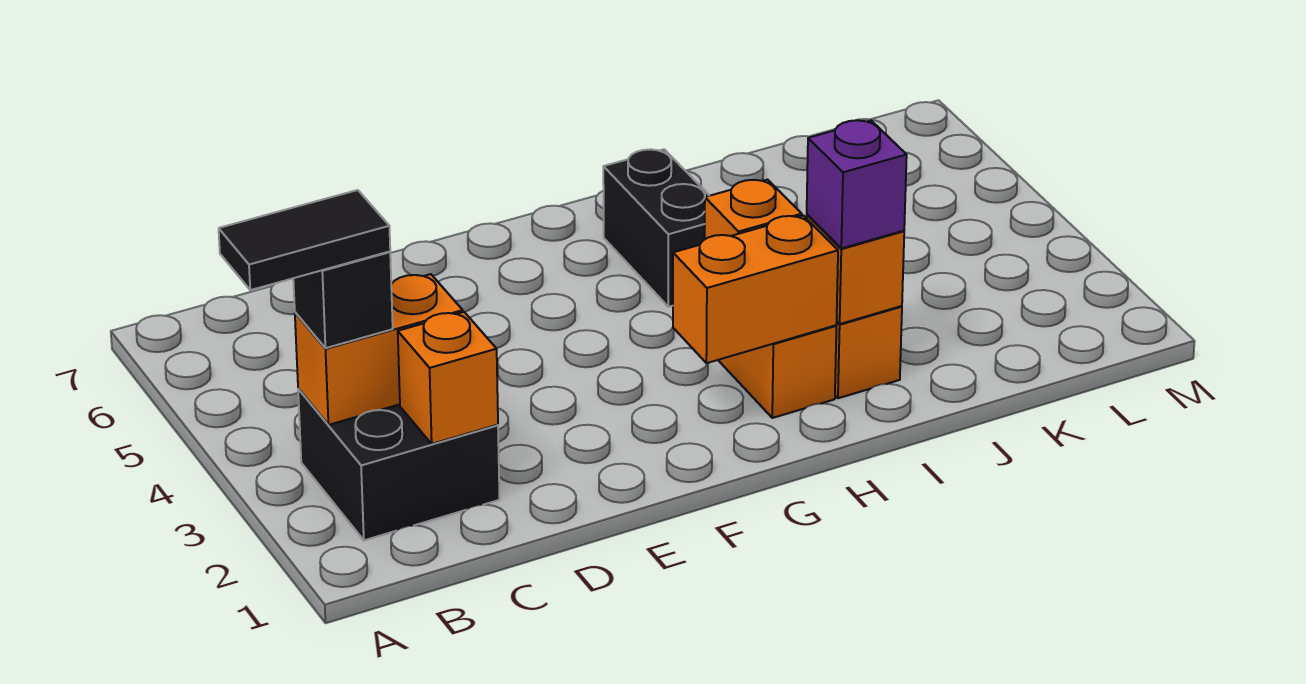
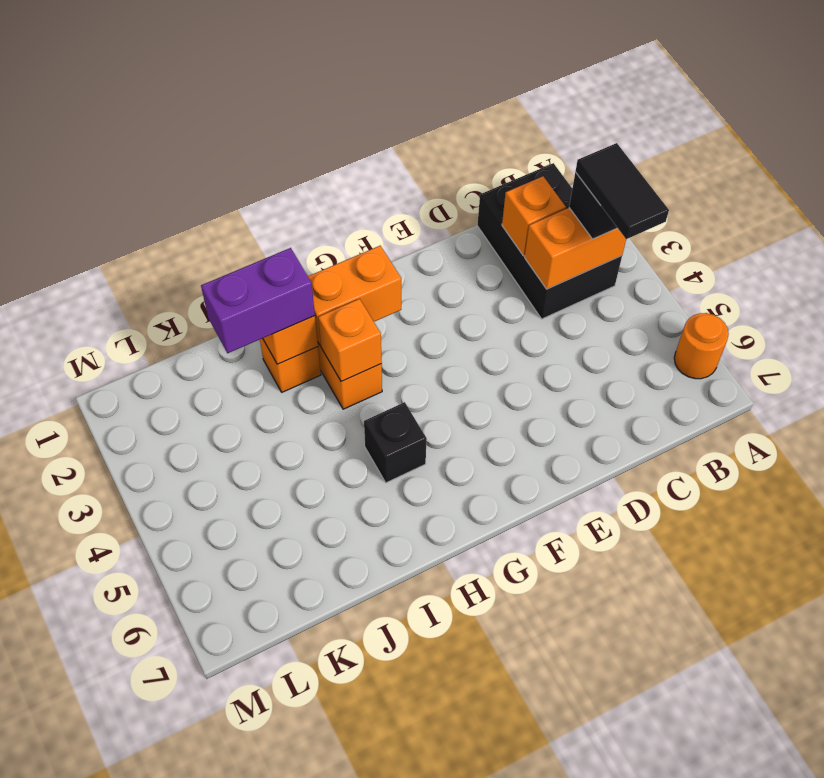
black tile A3:B3 level 4 -> black tile B3:B4 level 4
none -> orange round brick A6 level 1
black brick B2:C3 level 1 -> black brick B1:C3 level 1
black brick H5:H6 level 1 -> black brick H5 level 1
purple brick I2 level 3 -> purple brick I2:J2 level 3

